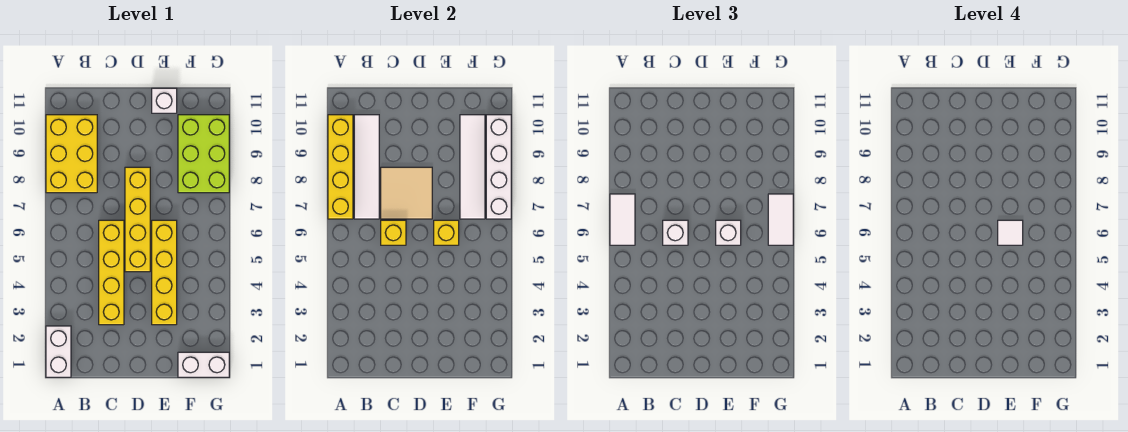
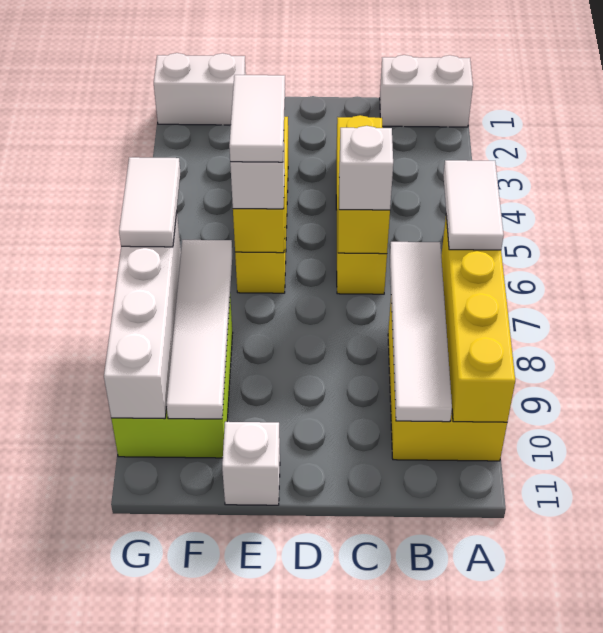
white brick A1:A2 level 1 -> white brick A1:B1 level 1
tan tile C7:D8 level 2 -> none
yellow brick D5:D8 level 1 -> none
white tile E6 level 4 -> white tile E5:E6 level 4

